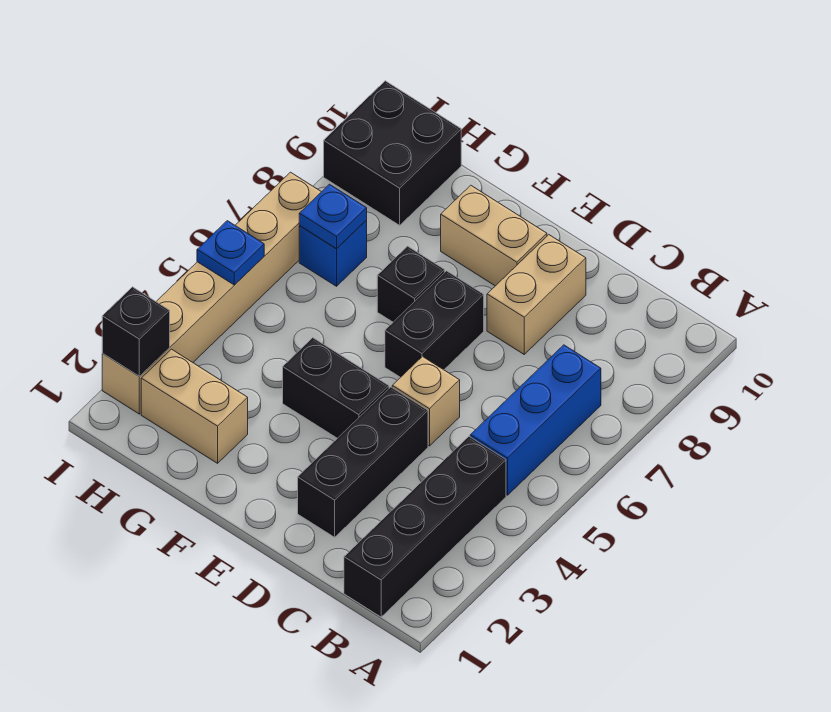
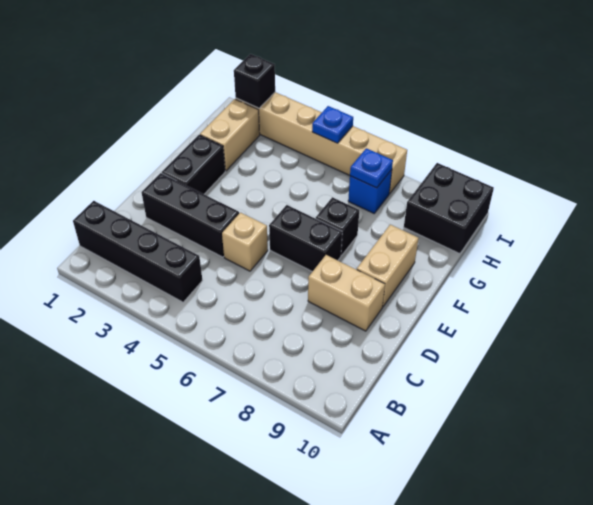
blue brick B5:B7 level 1 -> none
black brick E4:F4 level 1 -> black brick E2:F2 level 1

